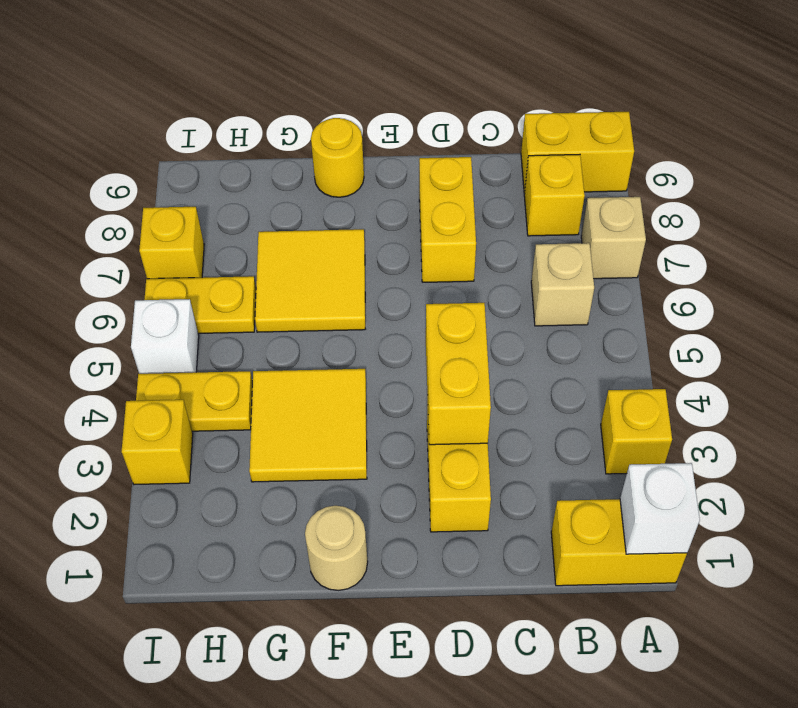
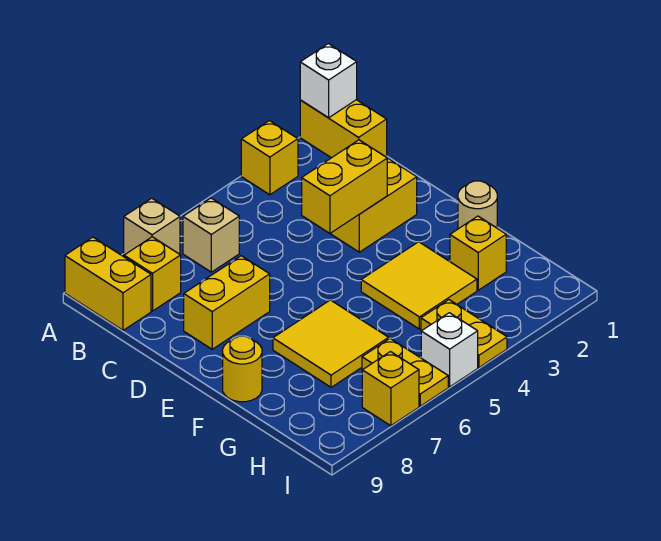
yellow brick I3 level 1 -> yellow brick G2 level 1

